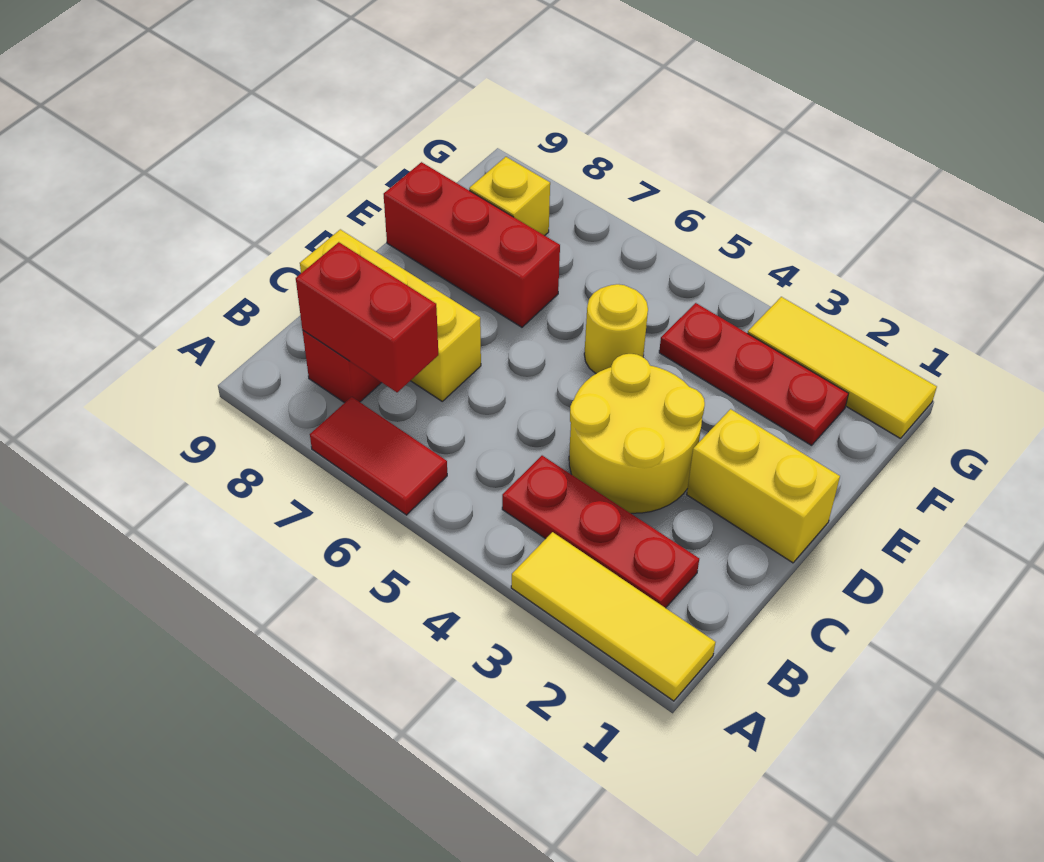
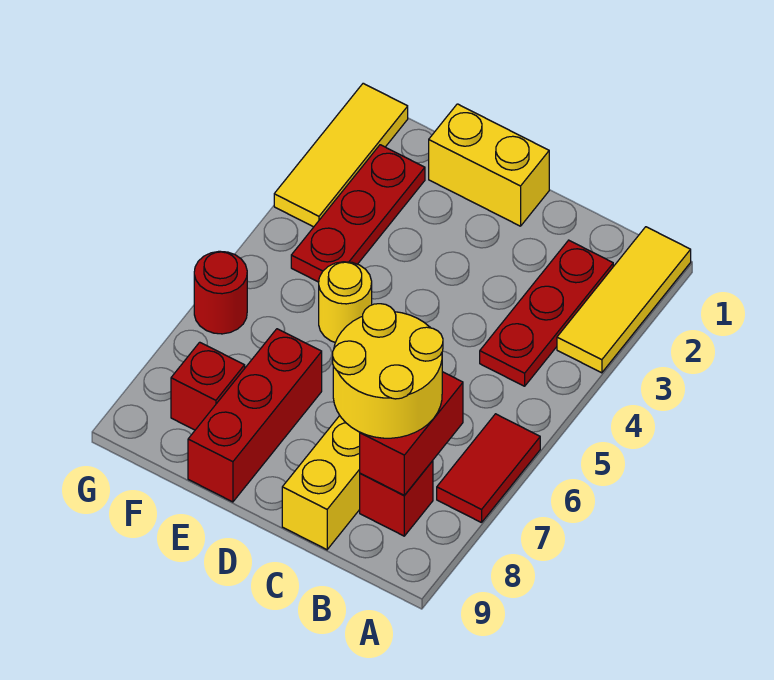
yellow round brick C3:D4 level 1 -> yellow round brick B7:C8 level 3
yellow brick D1:D2 level 1 -> yellow brick D1:E1 level 1
yellow brick F8 level 1 -> red brick F8 level 1
none -> red round brick G6 level 1

